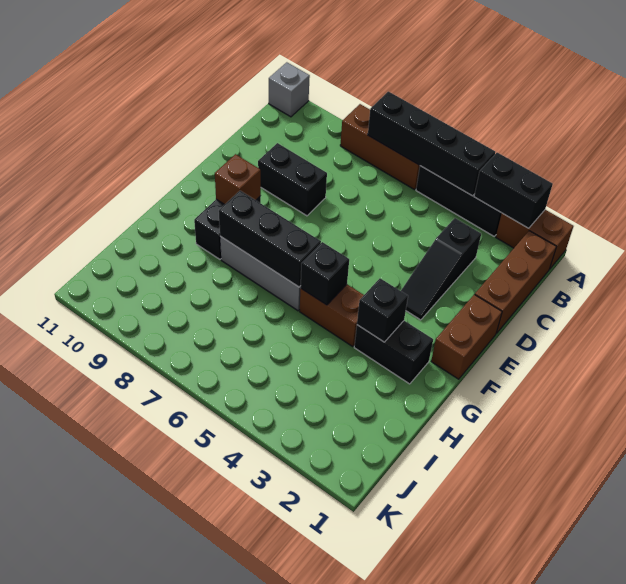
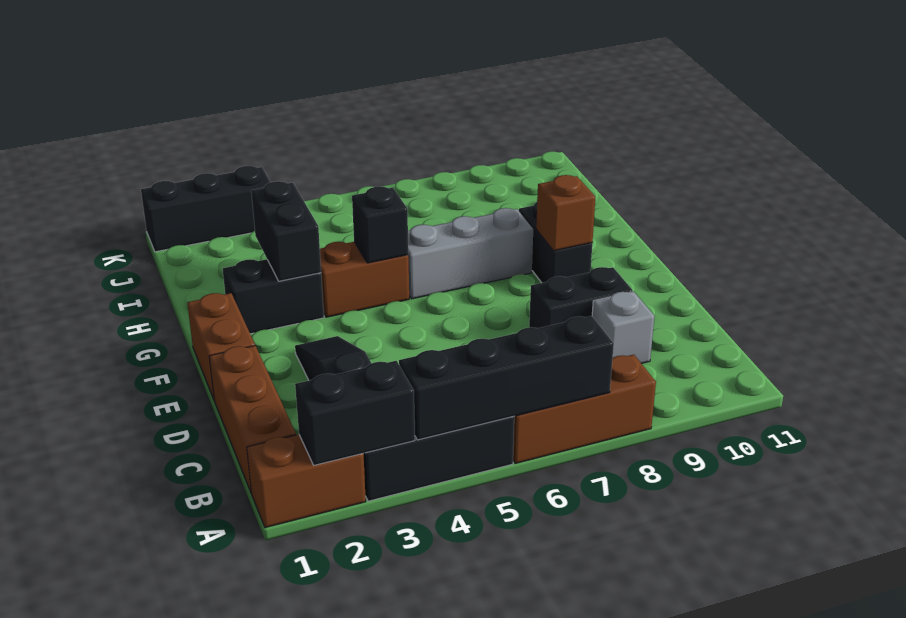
grey brick A11 level 1 -> grey brick C9 level 1
black brick G3 level 2 -> black brick G3:H3 level 2
black brick G6:G8 level 2 -> black brick K1:K3 level 1

